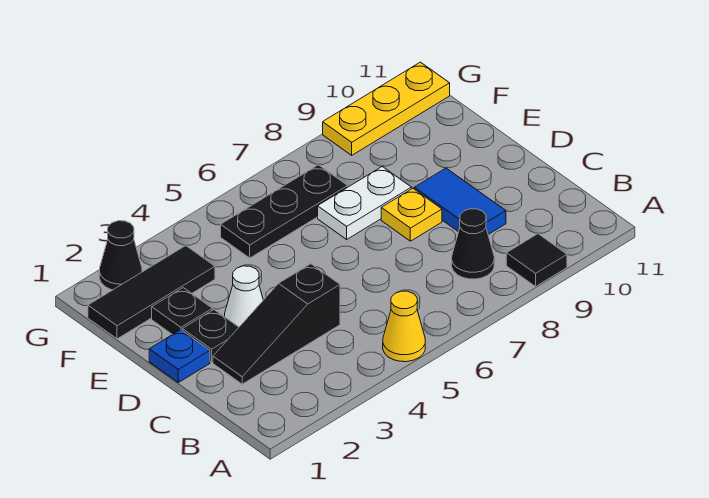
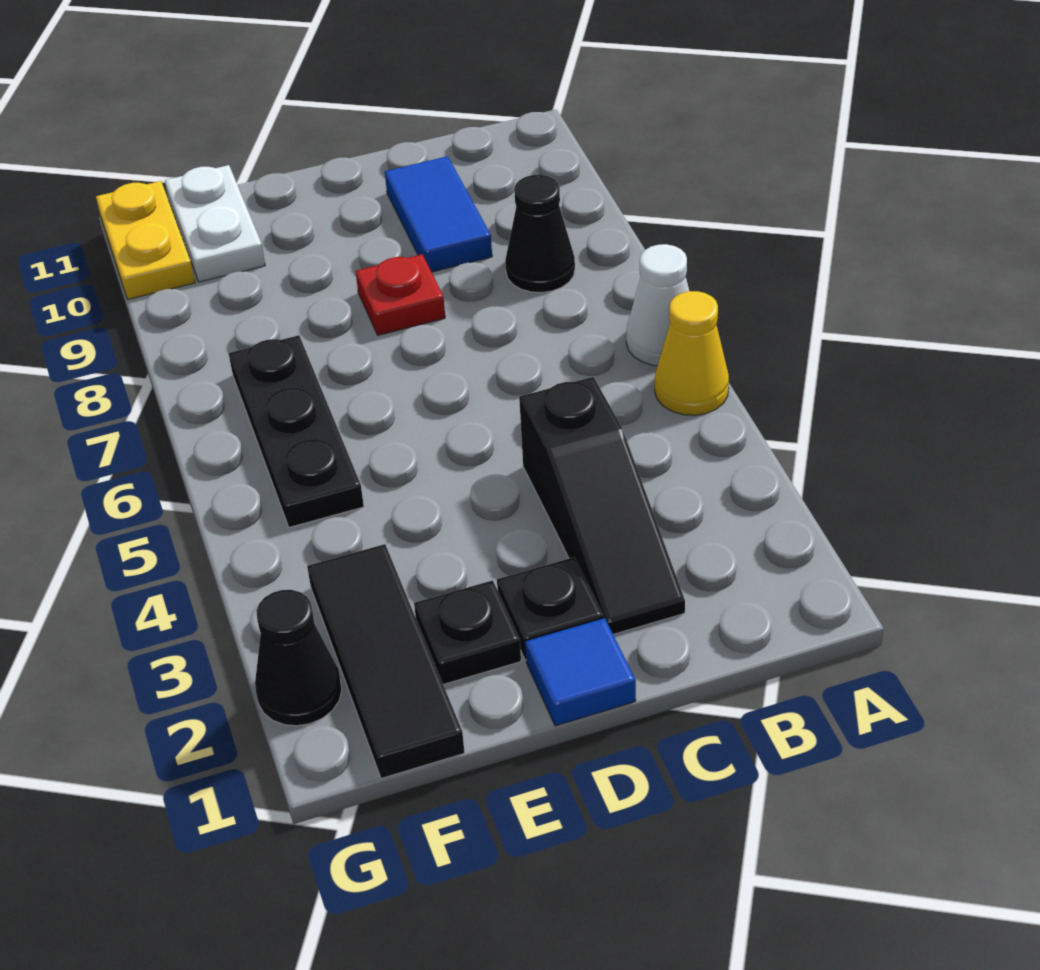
black tile A9 level 1 -> none
blue tile C9:D9 level 1 -> blue tile C9:C10 level 1
blue plate D1 level 1 -> blue tile D1 level 1
white cone D3 level 1 -> white cone A6 level 1
yellow plate D8 level 1 -> red plate D8 level 1
white plate E7:E8 level 1 -> white plate F10:F11 level 1
yellow plate G9:G11 level 1 -> yellow plate G10:G11 level 1

